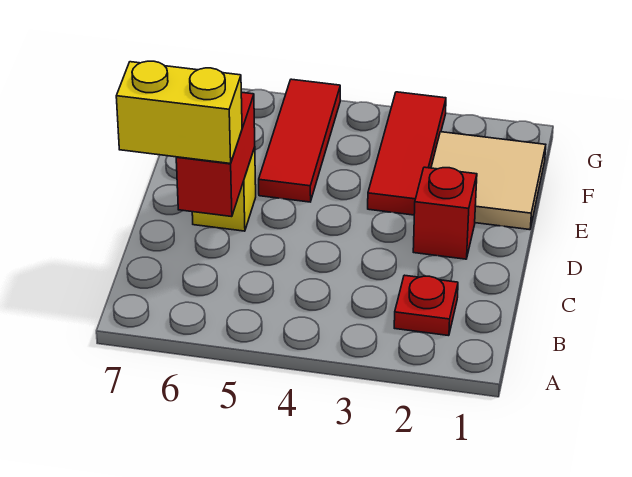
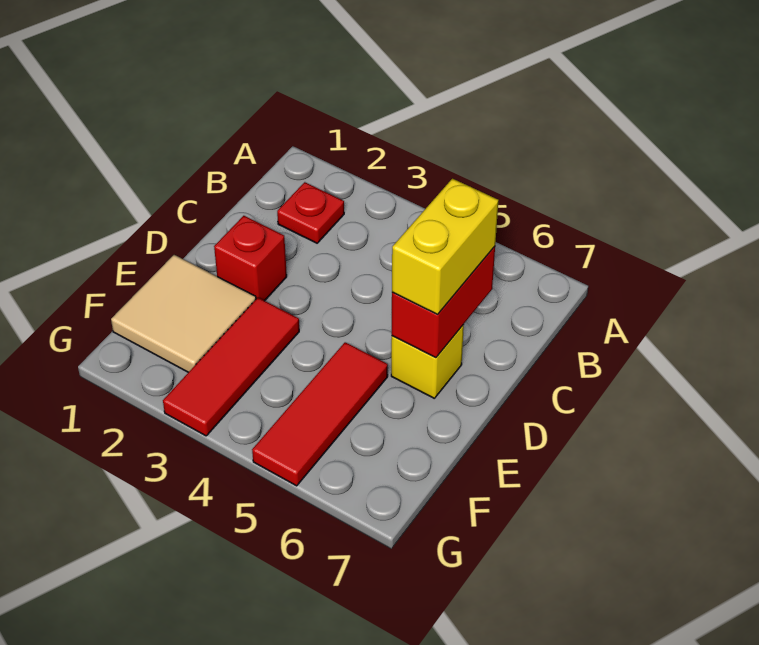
yellow brick C6:C7 level 3 -> yellow brick C6:D6 level 3

